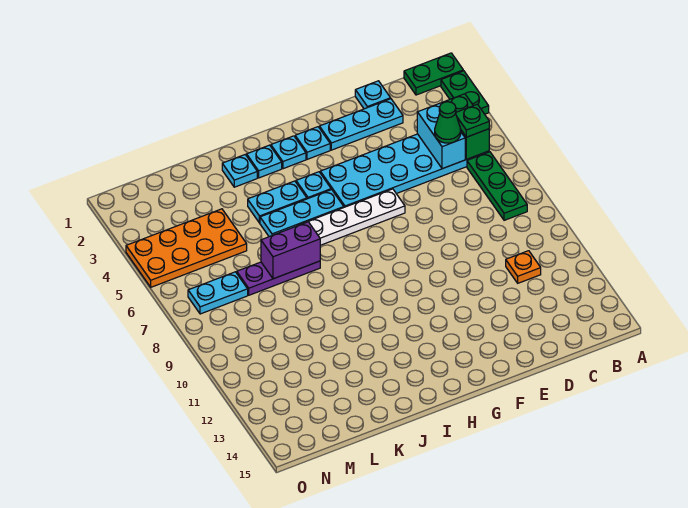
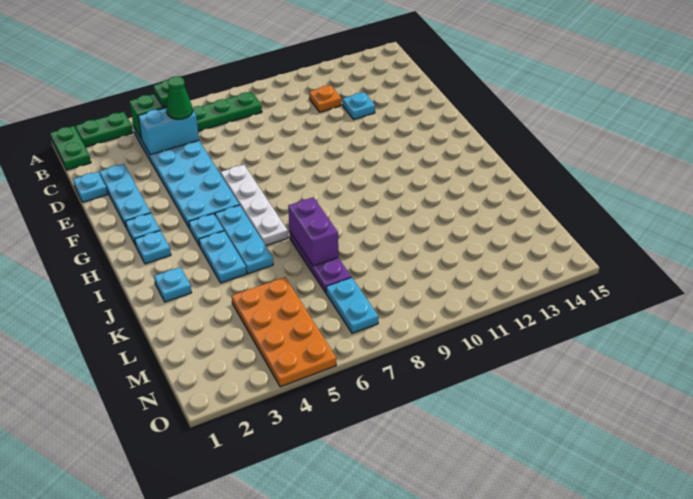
cyan plate I2 level 1 -> cyan plate D12 level 1

